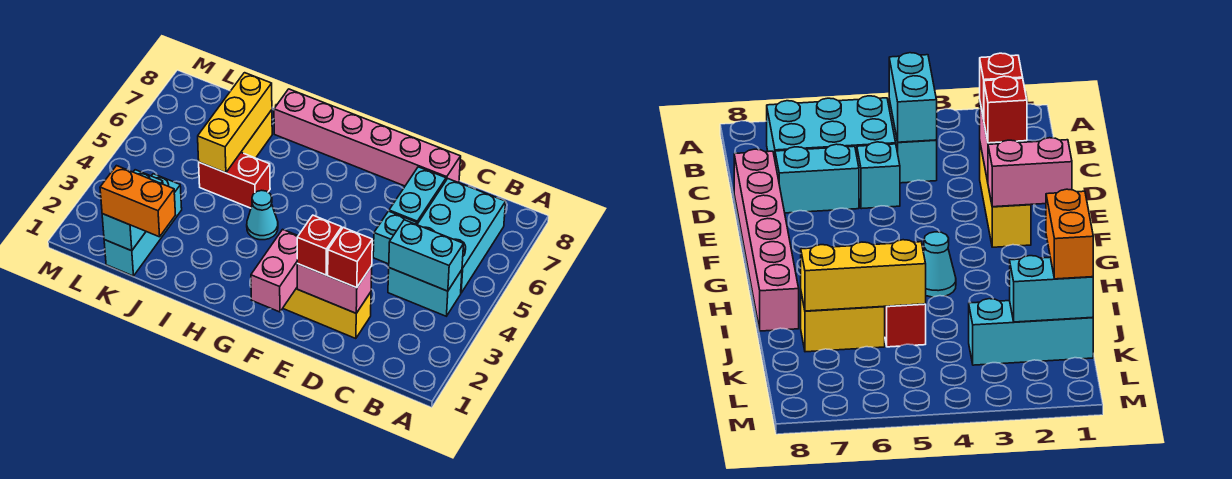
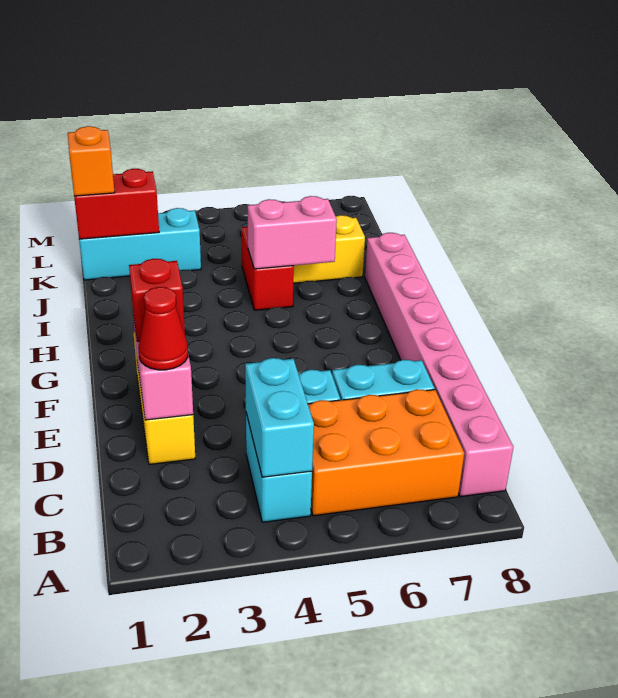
cyan brick B5:C7 level 1 -> orange brick B5:C7 level 1
red brick D2 level 3 -> red cone D2 level 3
pink brick D8:I8 level 1 -> pink brick B8:I8 level 1
pink brick F1:F2 level 2 -> pink brick I5:I6 level 2
cyan cone H4 level 1 -> none
orange brick J1:K1 level 3 -> orange brick K1 level 3
yellow brick J5:J7 level 2 -> none
cyan brick K1:K2 level 2 -> red brick K1:K2 level 2

